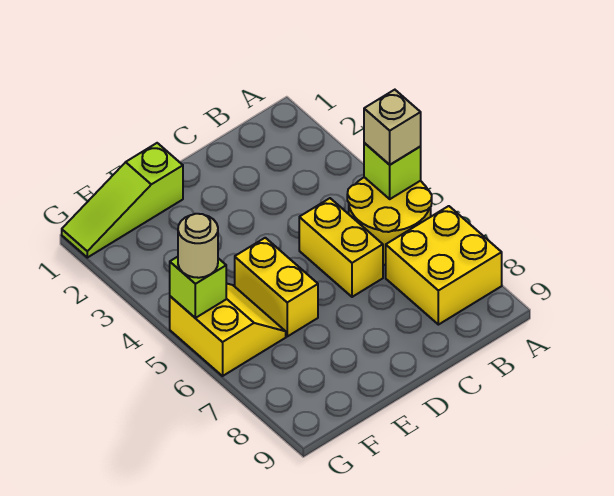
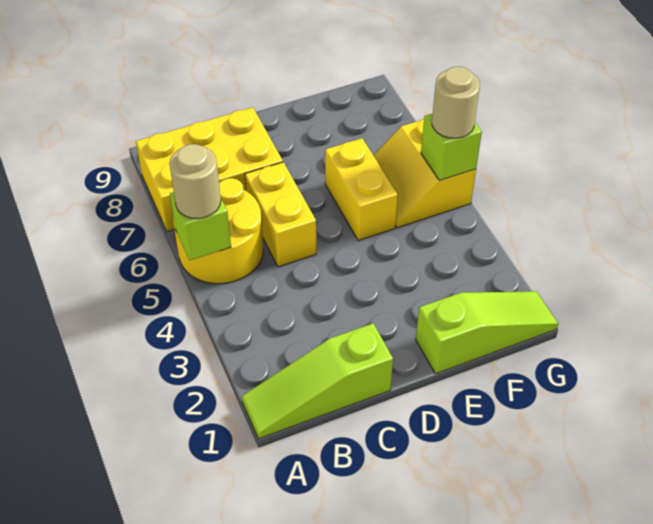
none -> lime slope A1:C1 level 1 top C
tan brick A5 level 3 -> tan round brick A5 level 3
yellow brick A7:B8 level 1 -> yellow brick A7:C8 level 1

